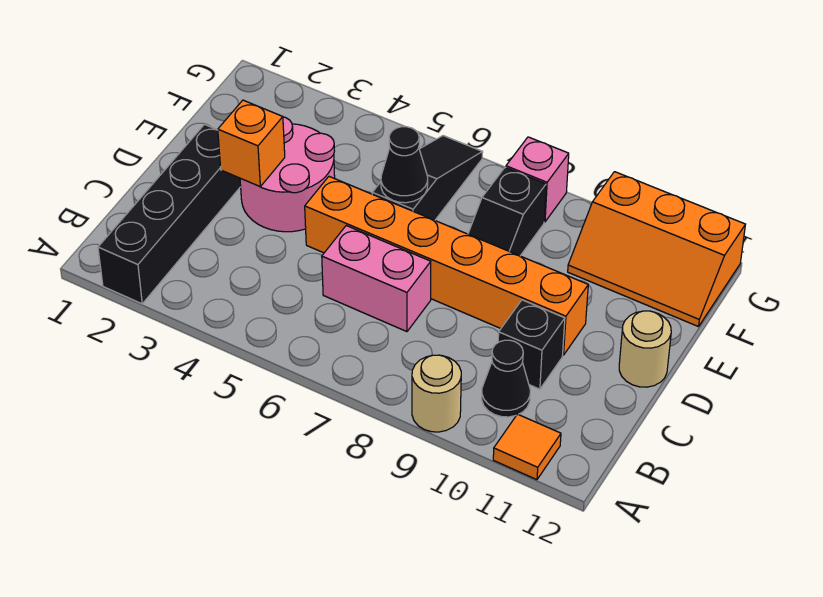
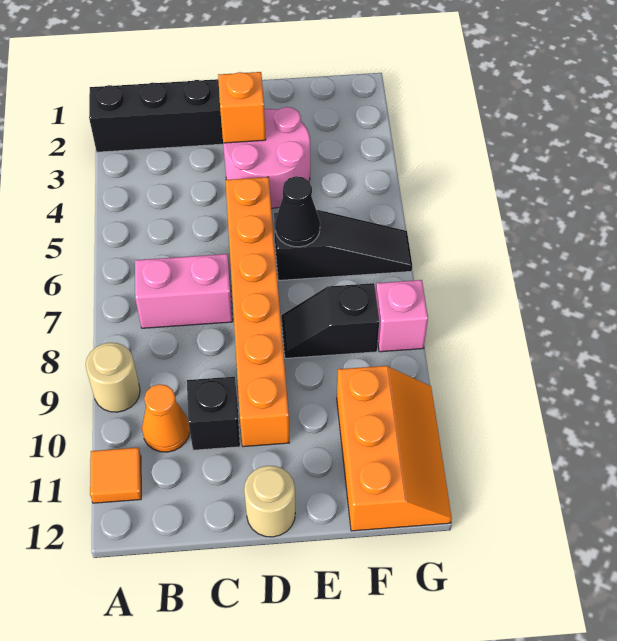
black cone B10 level 1 -> orange cone B10 level 1
pink brick C6:C7 level 1 -> pink brick B7:C7 level 1
orange slope F10:G12 level 1 top G -> orange slope F10:G12 level 1 top F

